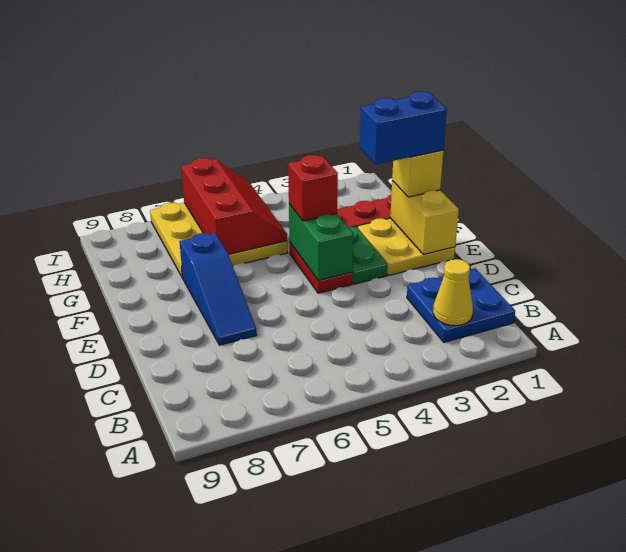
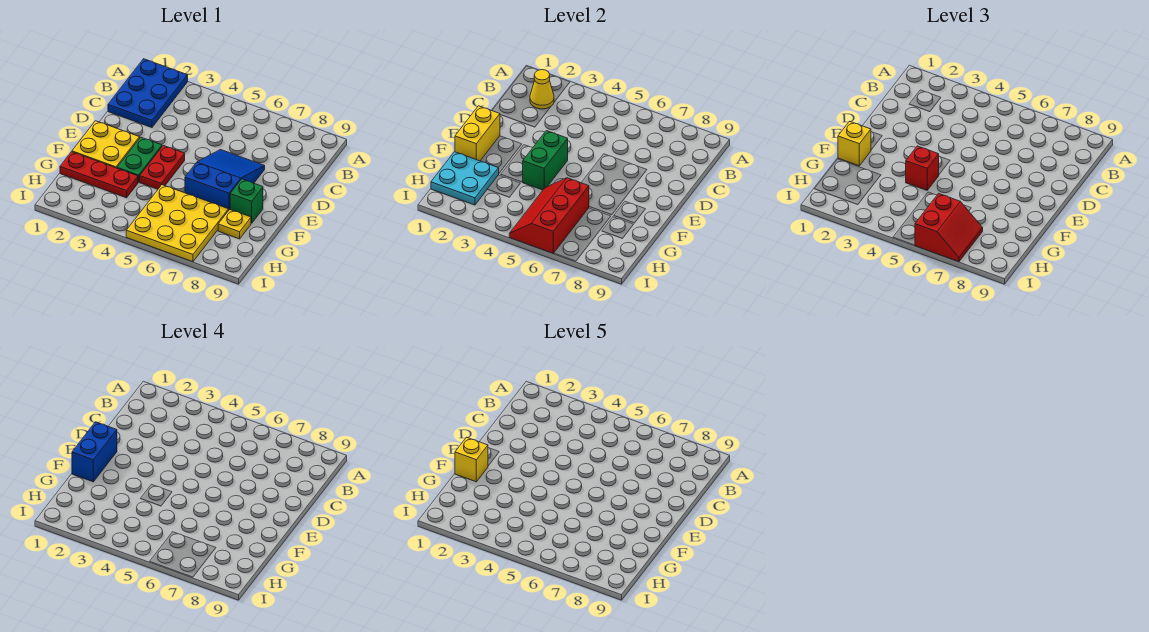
blue plate B1:C2 level 1 -> blue plate A1:C2 level 1
blue slope D7:F7 level 1 top F -> blue slope D6:F7 level 1 top F
blue brick F1:F2 level 4 -> blue brick E1:F1 level 4
none -> yellow brick F1 level 5
none -> green brick F8 level 1
none -> cyan plate G1:H2 level 2
none -> yellow plate G8 level 1
none -> red slope H6:I7 level 3 top 6

